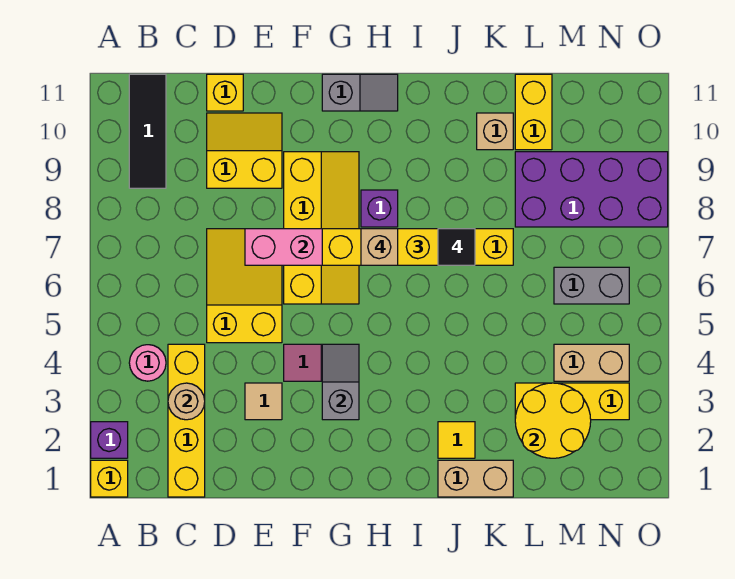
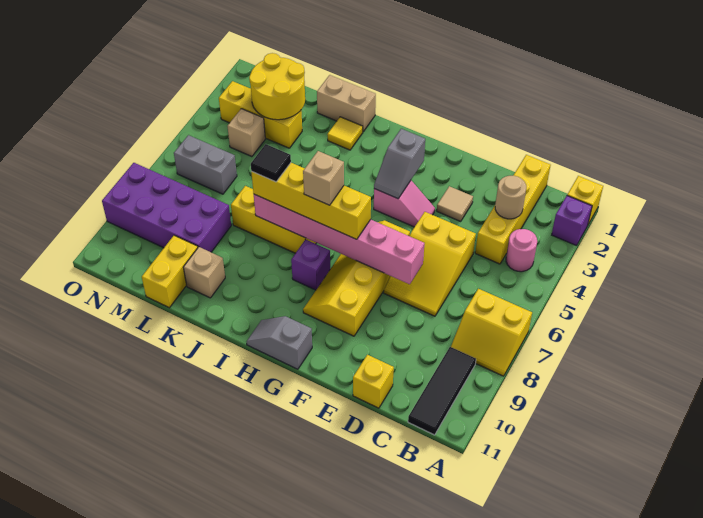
yellow slope D9:E10 level 1 top 9 -> yellow slope A7:B8 level 1 top 7
tan brick M4:N4 level 1 -> tan brick M4 level 1

